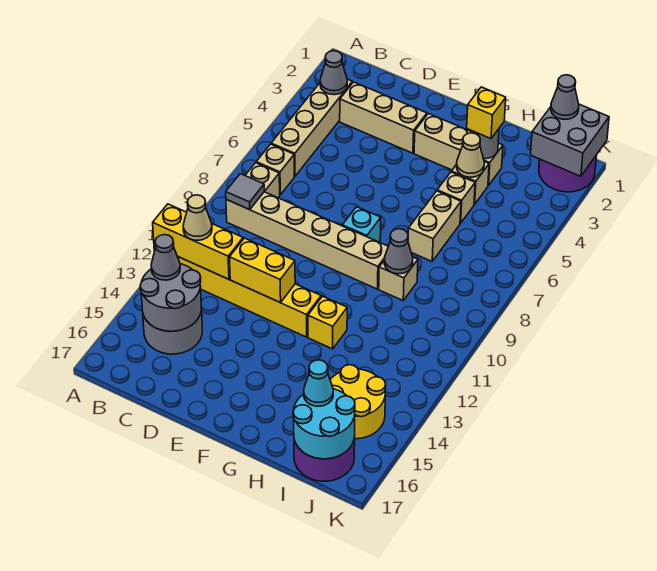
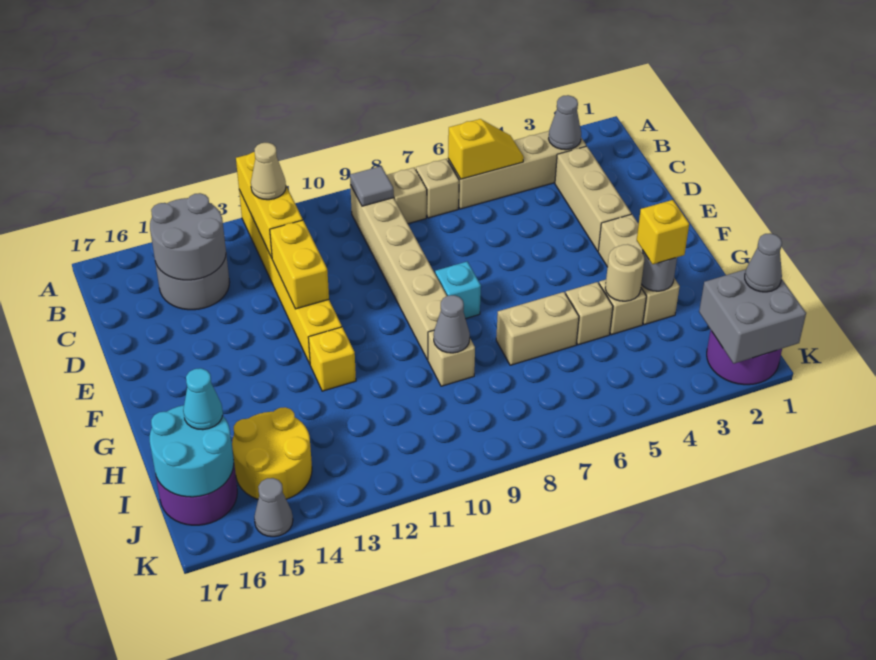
none -> yellow slope B5:B6 level 2 top 6
grey cone B14 level 3 -> grey cone K15 level 1
tan cone H4 level 2 -> tan round brick H4 level 2

